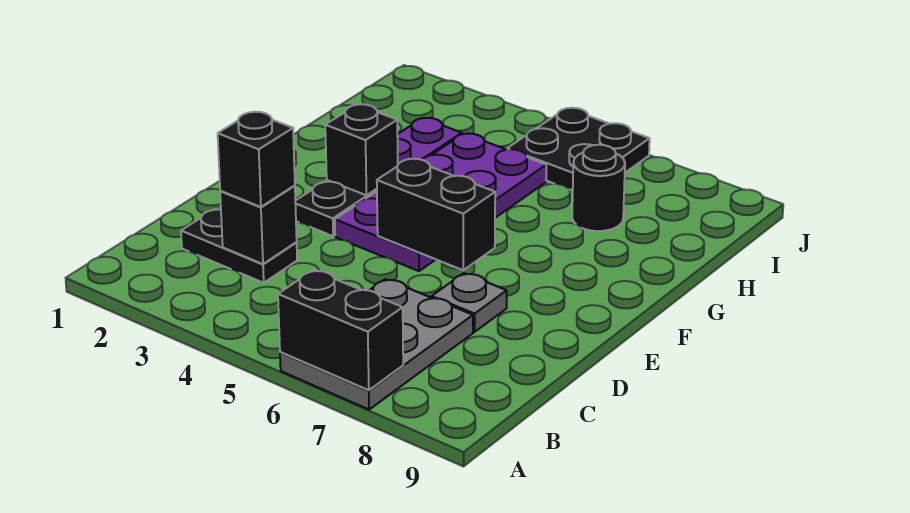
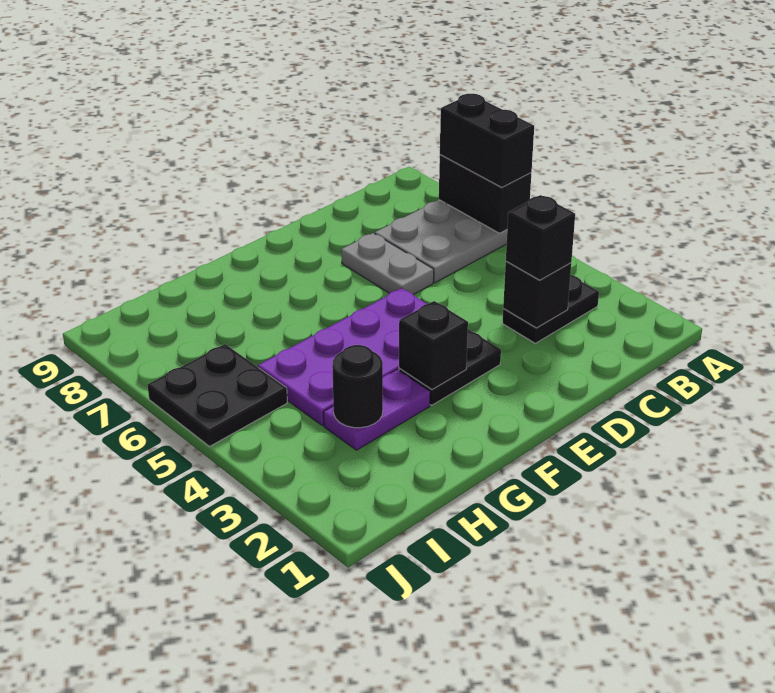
black plate C2:C3 level 1 -> black plate B3:C3 level 1
grey plate D7 level 1 -> grey plate D6:D7 level 1
black brick E5:E6 level 2 -> black brick A6:A7 level 3
black round brick H7 level 1 -> black round brick H3 level 2

